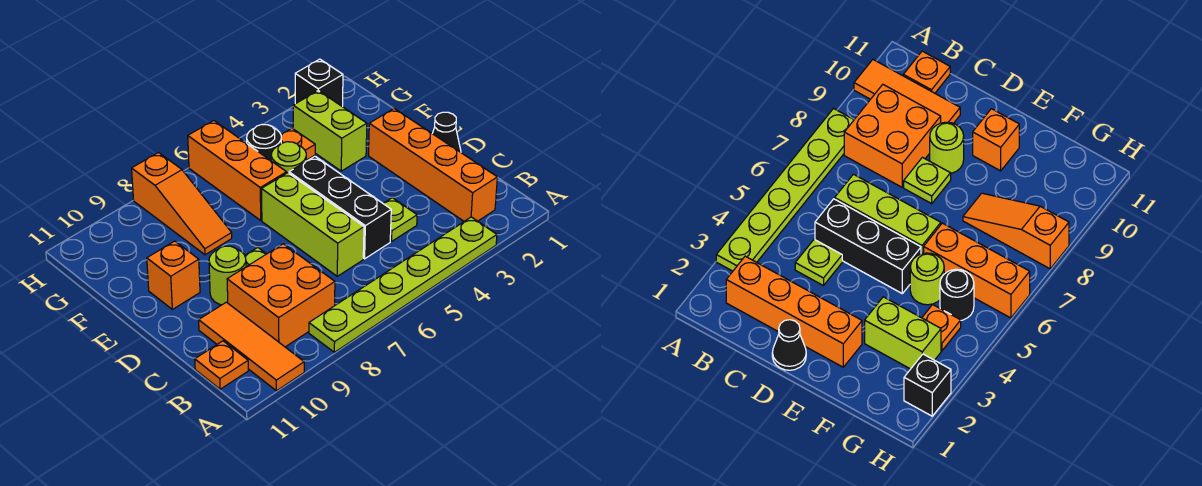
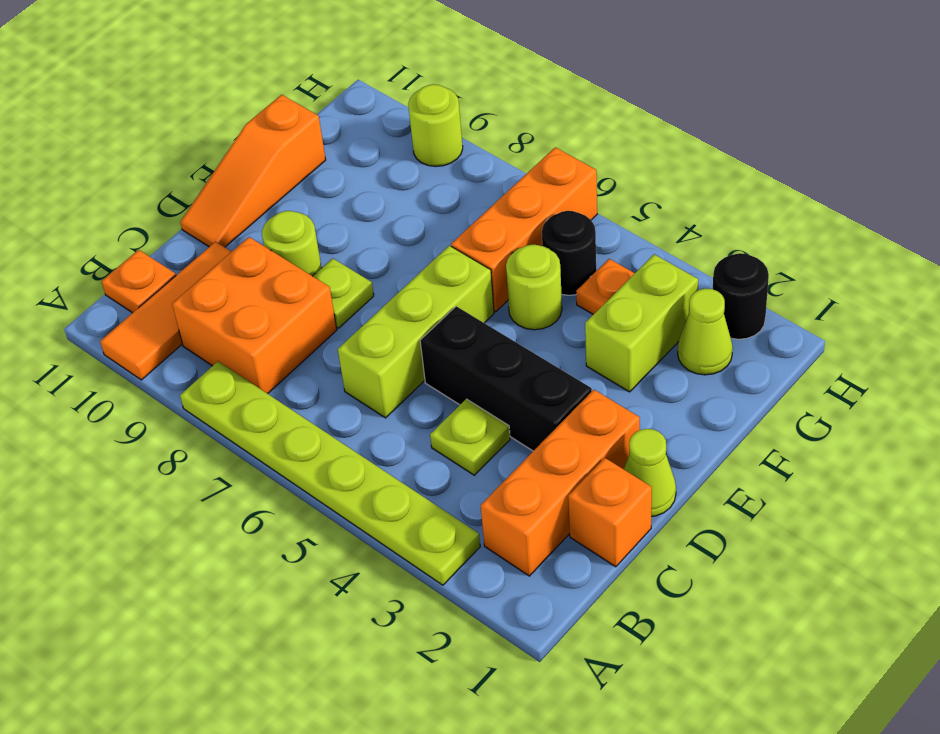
orange brick B2:E2 level 1 -> orange brick B2:D2 level 1
black brick C5:E5 level 1 -> black brick D3:D5 level 1
black cone D1 level 1 -> lime cone D1 level 1
orange brick E10 level 1 -> orange brick C1 level 1
orange slope F8:H8 level 1 top H -> orange slope D11:F11 level 1 top F
none -> lime cone G2 level 1
black brick H2 level 1 -> black round brick H2 level 1
none -> lime round brick H9 level 1

